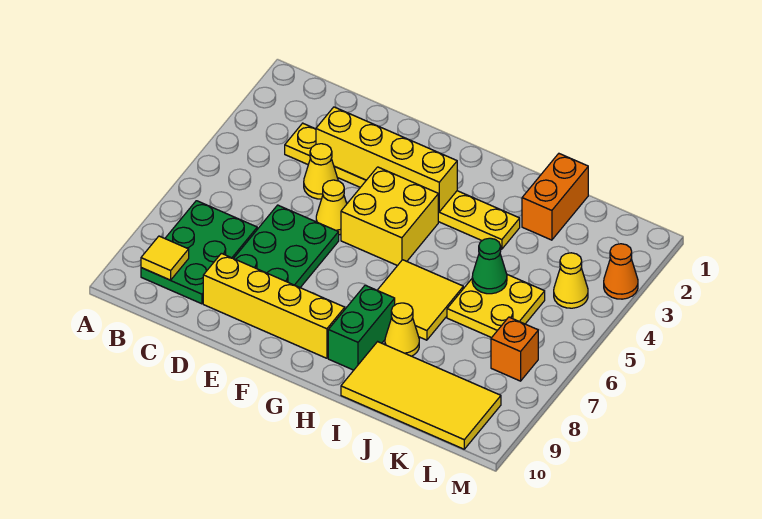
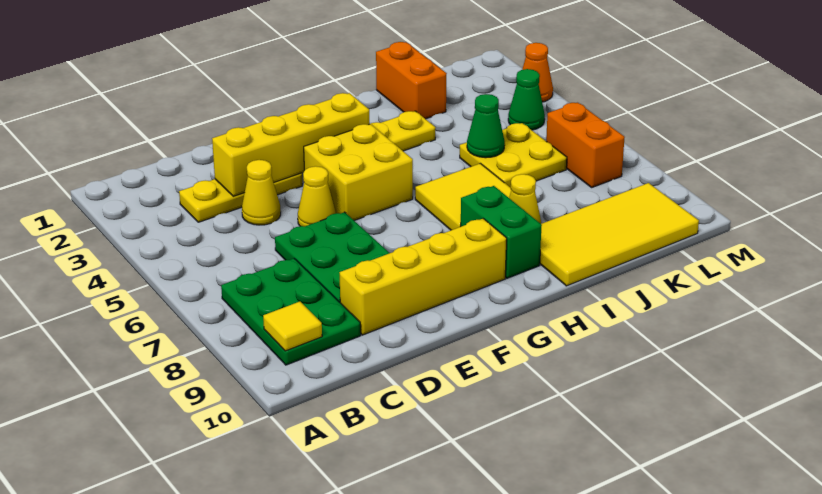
yellow cone L4 level 1 -> green cone L4 level 1
orange brick L7 level 1 -> orange brick L6:L7 level 1

